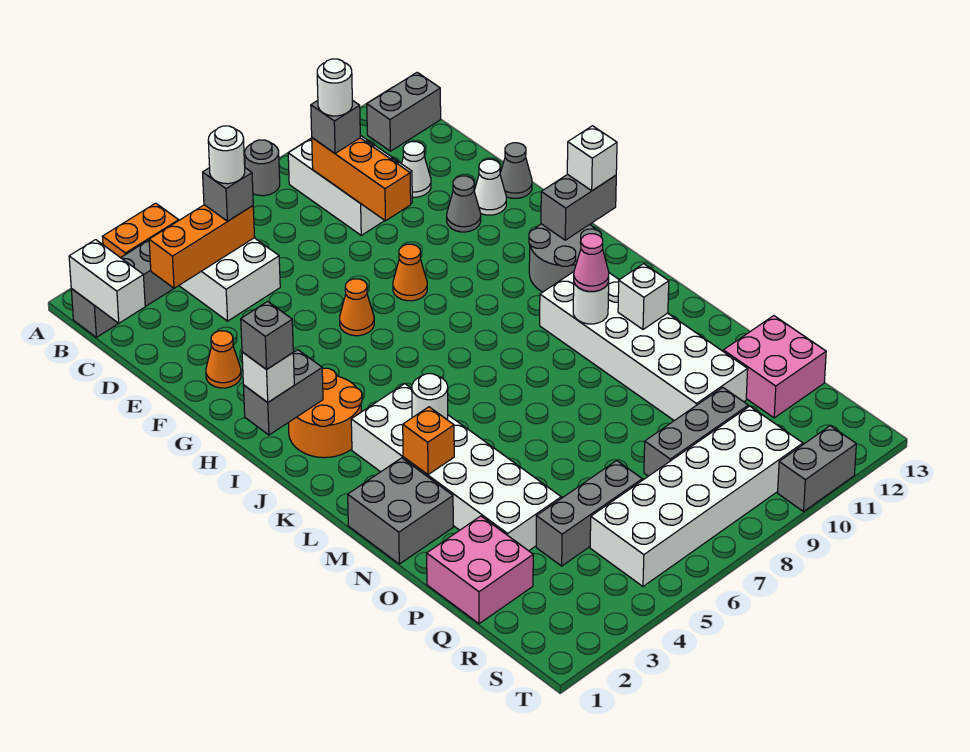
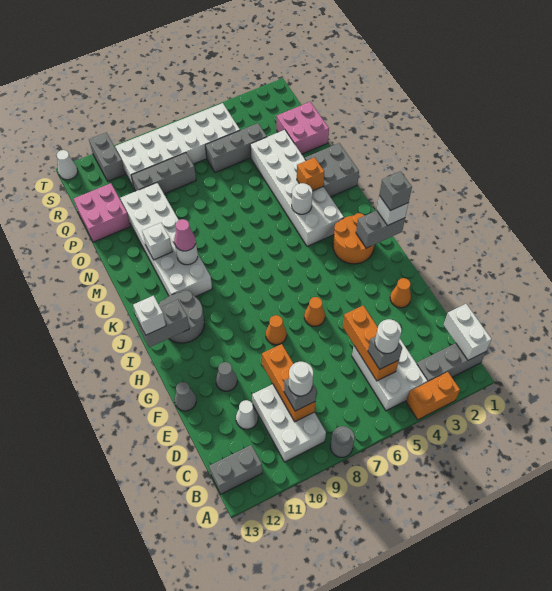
orange brick C3:C5 level 2 -> orange brick C5:E5 level 2
white cone F12 level 1 -> white cone T13 level 1
grey brick T10:T11 level 1 -> grey brick S11:T11 level 1

